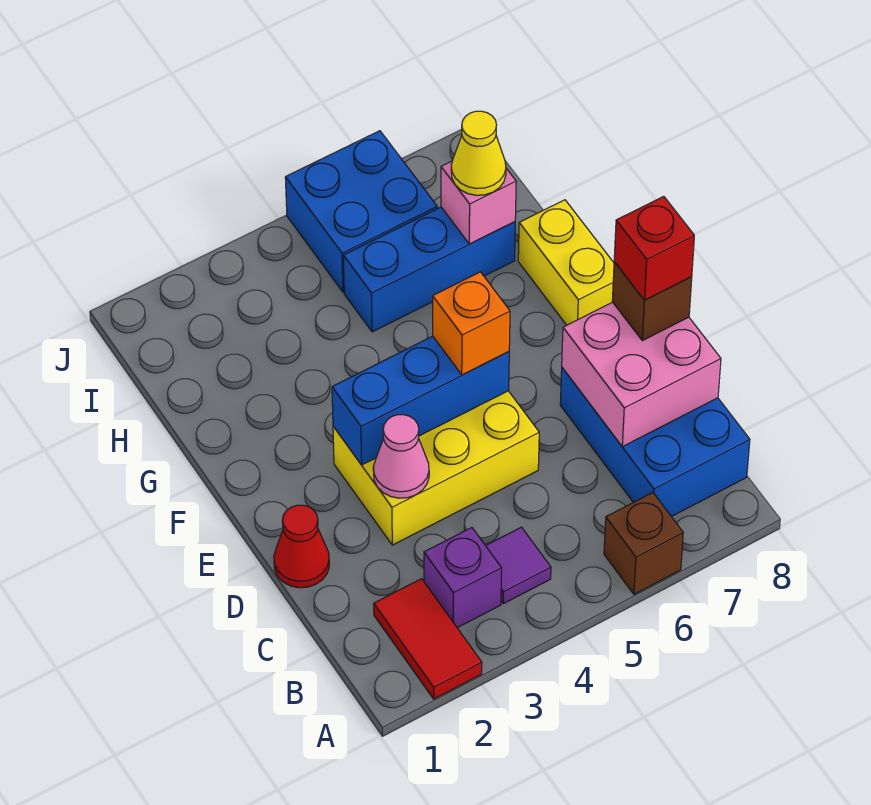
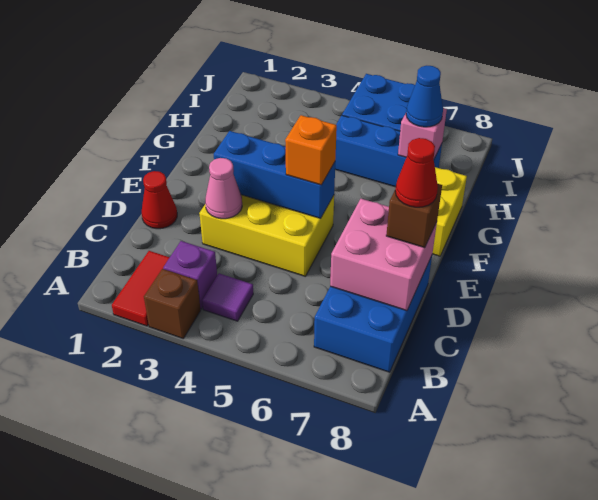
brown brick A6 level 1 -> brown brick A3 level 1
red brick D8 level 4 -> red cone D8 level 4
yellow cone H7 level 3 -> blue cone H7 level 3

